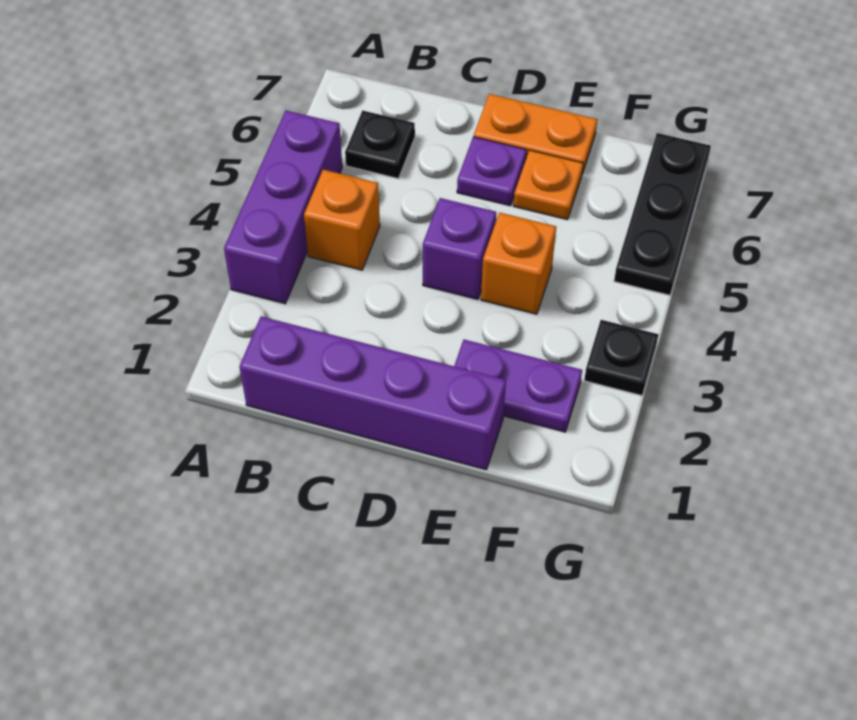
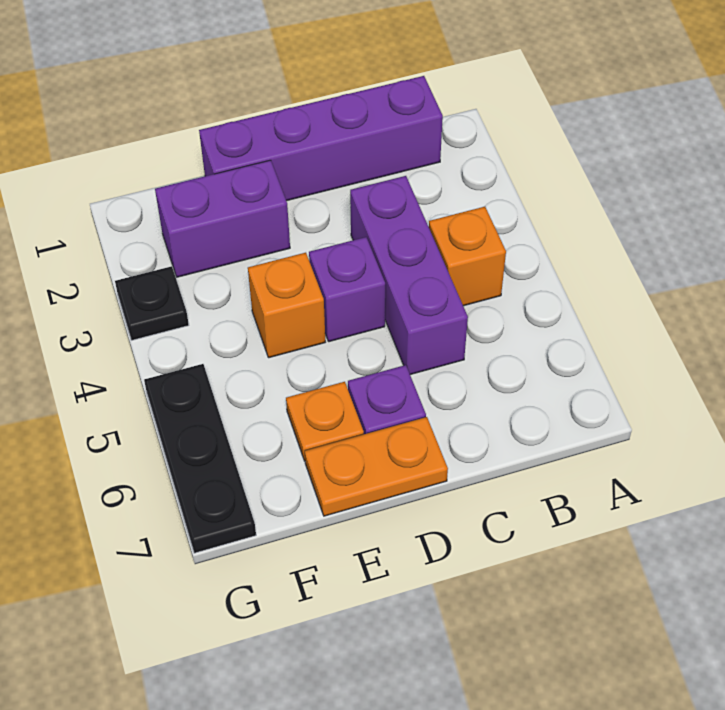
purple brick A3:A5 level 1 -> purple brick C3:C5 level 1
black plate B6 level 1 -> none
purple plate E2:F2 level 1 -> purple brick E2:F2 level 1

